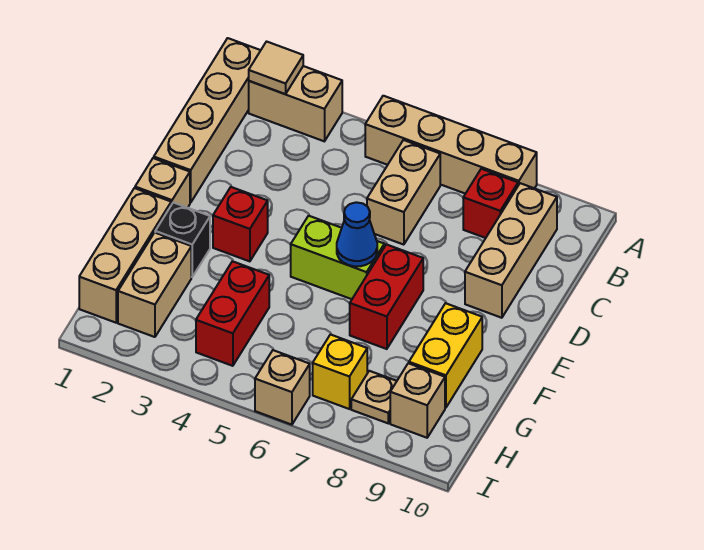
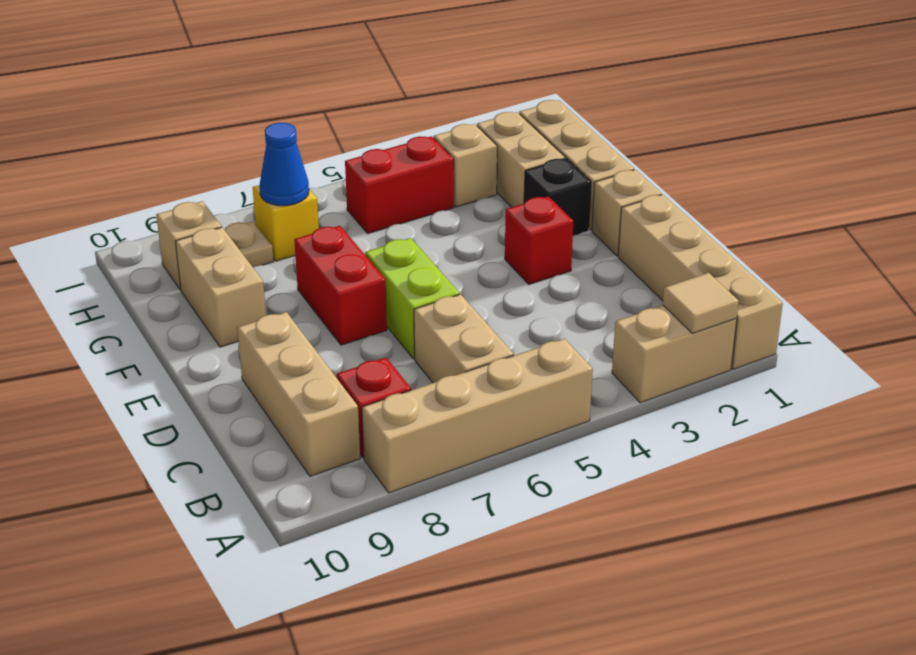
lime brick E5:E6 level 1 -> lime brick D6:E6 level 1
blue cone E6 level 2 -> blue cone H7 level 2
yellow brick F9:G9 level 1 -> tan brick F9:G9 level 1
red brick G4:H4 level 1 -> red brick H4:H5 level 1
tan brick I6 level 1 -> tan brick H3 level 1

